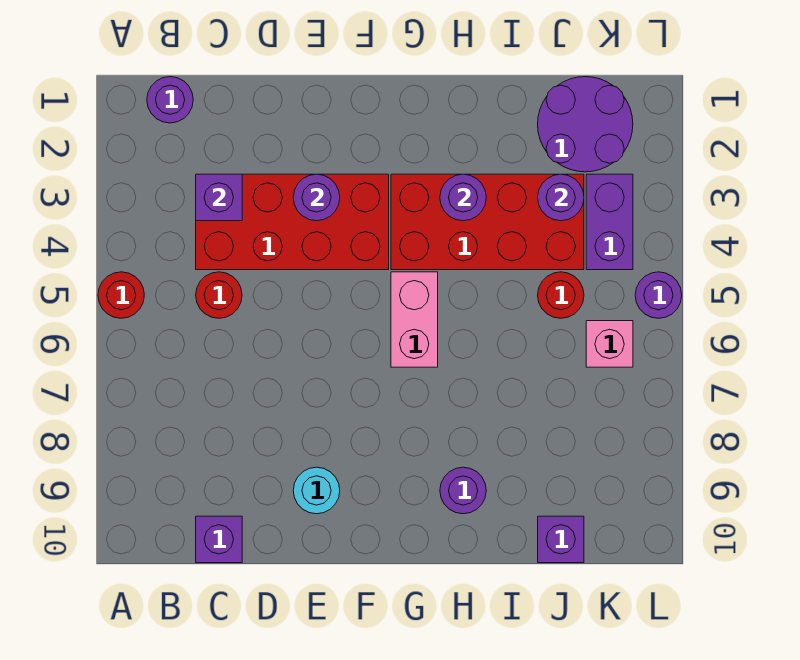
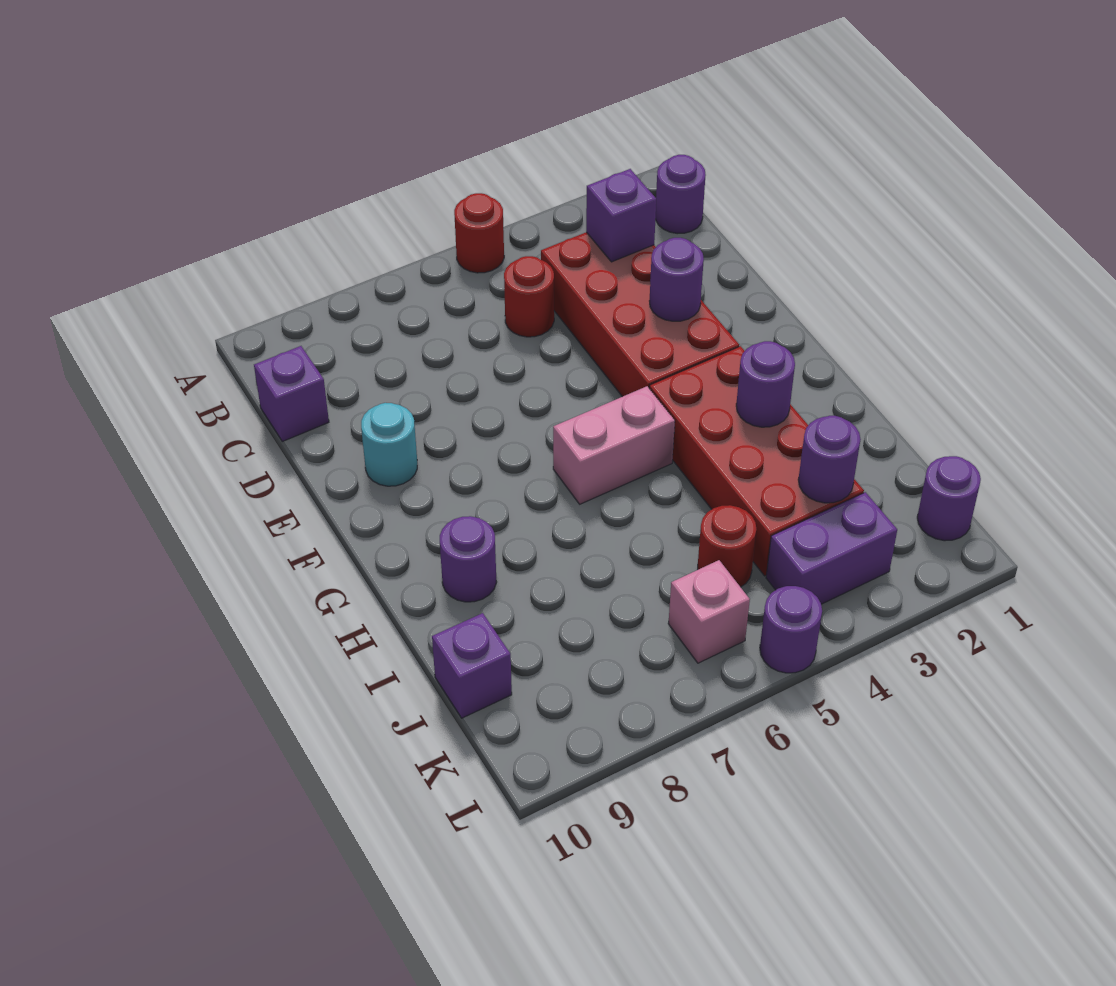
purple round brick J1:K2 level 1 -> purple round brick K1 level 1

